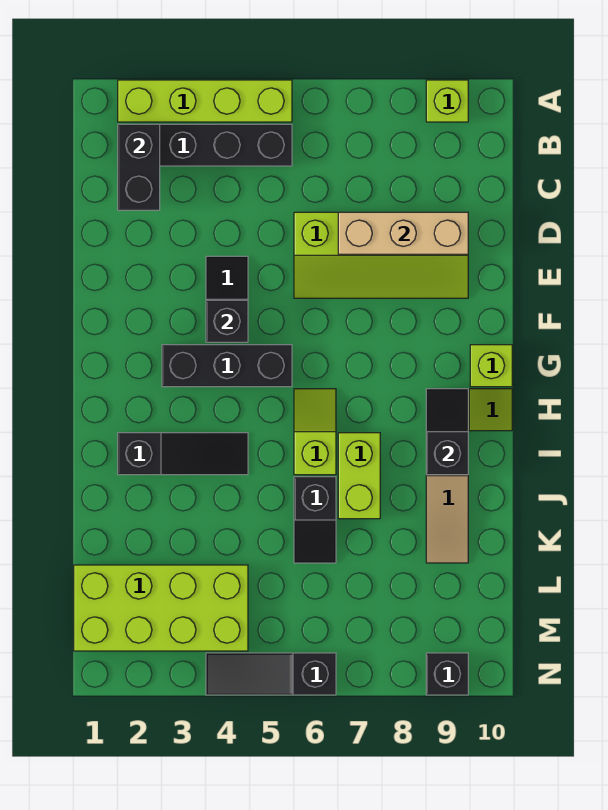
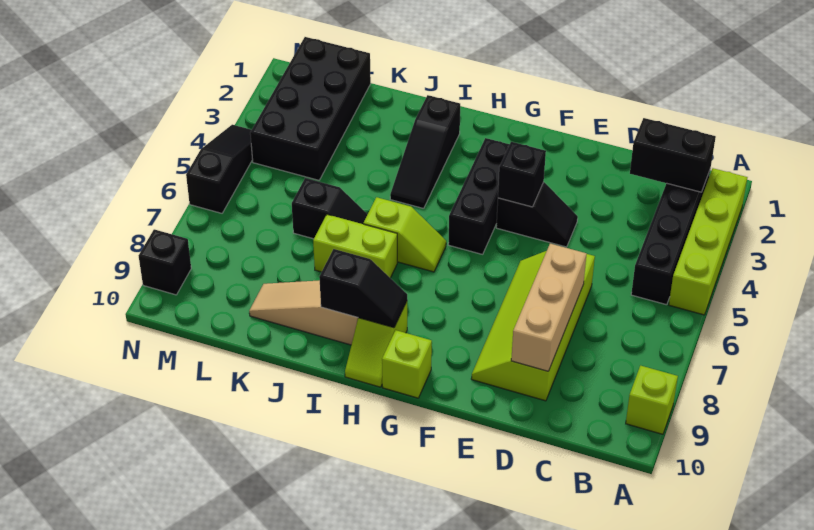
black slope J6:K6 level 1 top J -> black slope J6:K6 level 1 top K
lime brick L1:M4 level 1 -> black brick L1:M4 level 1

